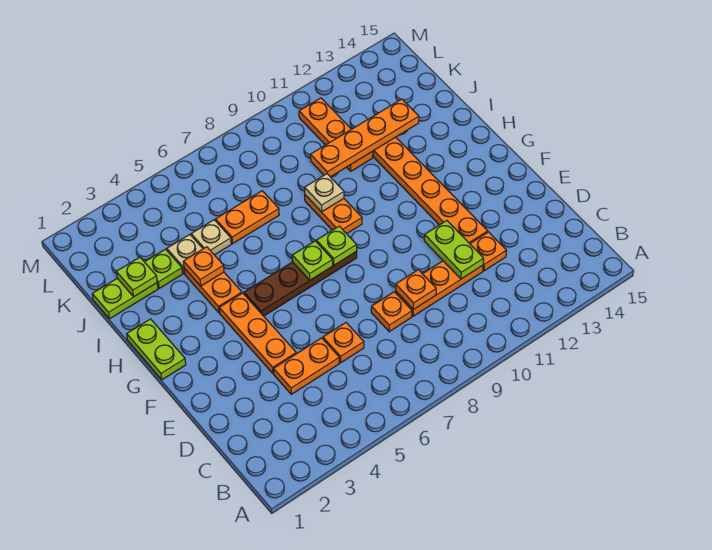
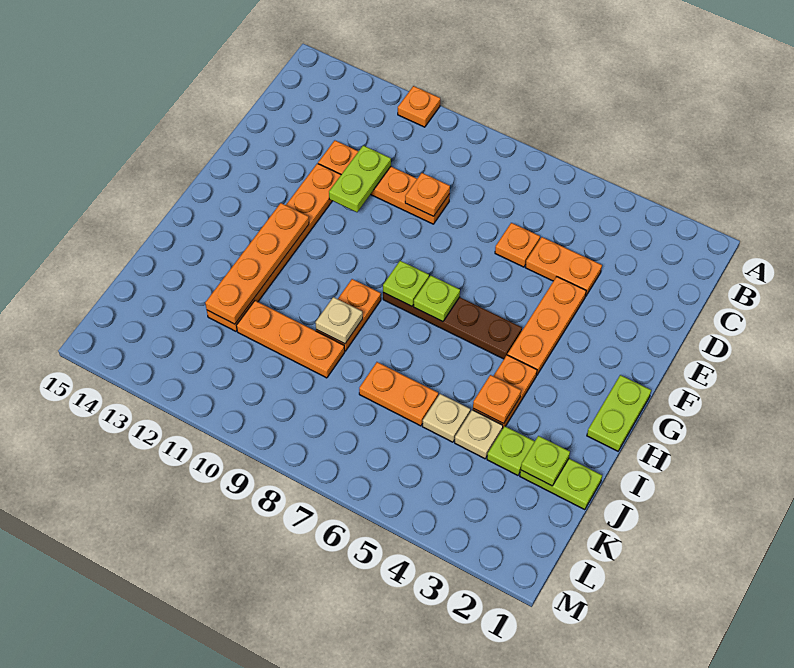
orange plate D8 level 1 -> orange plate A11 level 1
orange plate J10:J13 level 2 -> orange plate G12:J12 level 2
orange plate J11:L11 level 1 -> orange plate J9:J11 level 1

